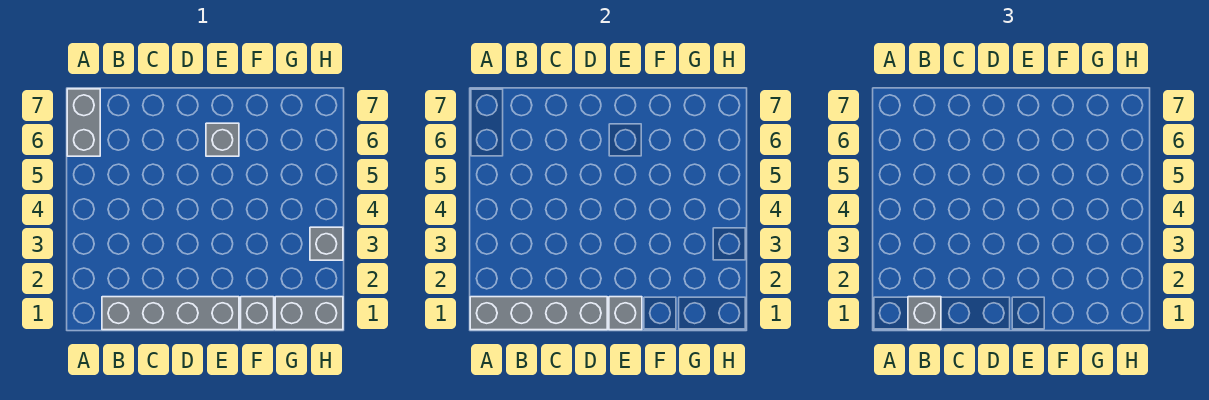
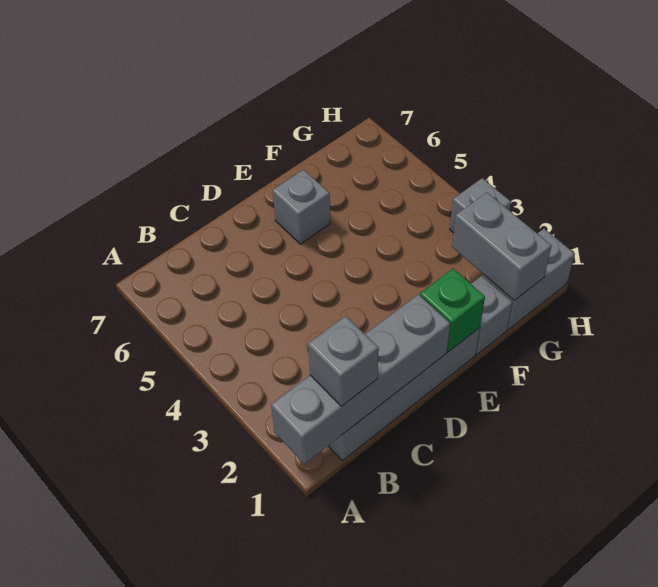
grey brick A6:A7 level 1 -> grey brick G1:G2 level 2
grey brick E1 level 2 -> green brick E1 level 2

